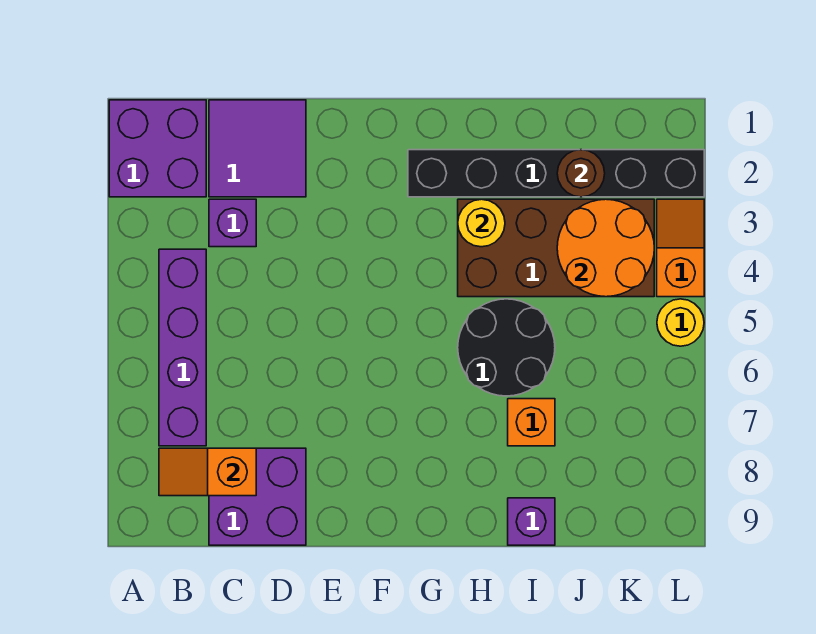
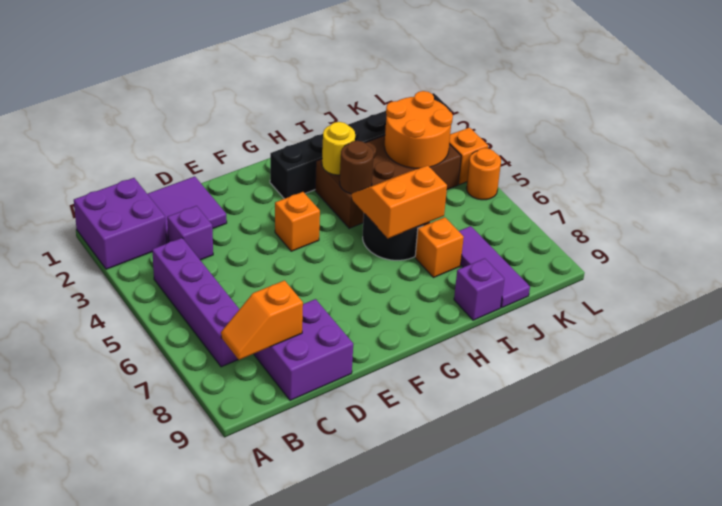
none -> orange brick F4 level 1
none -> orange slope H5:I6 level 2 top 6
brown round brick J2 level 2 -> brown round brick H4 level 2
none -> purple tile J7:J9 level 1
yellow round brick L5 level 1 -> orange round brick L5 level 1

